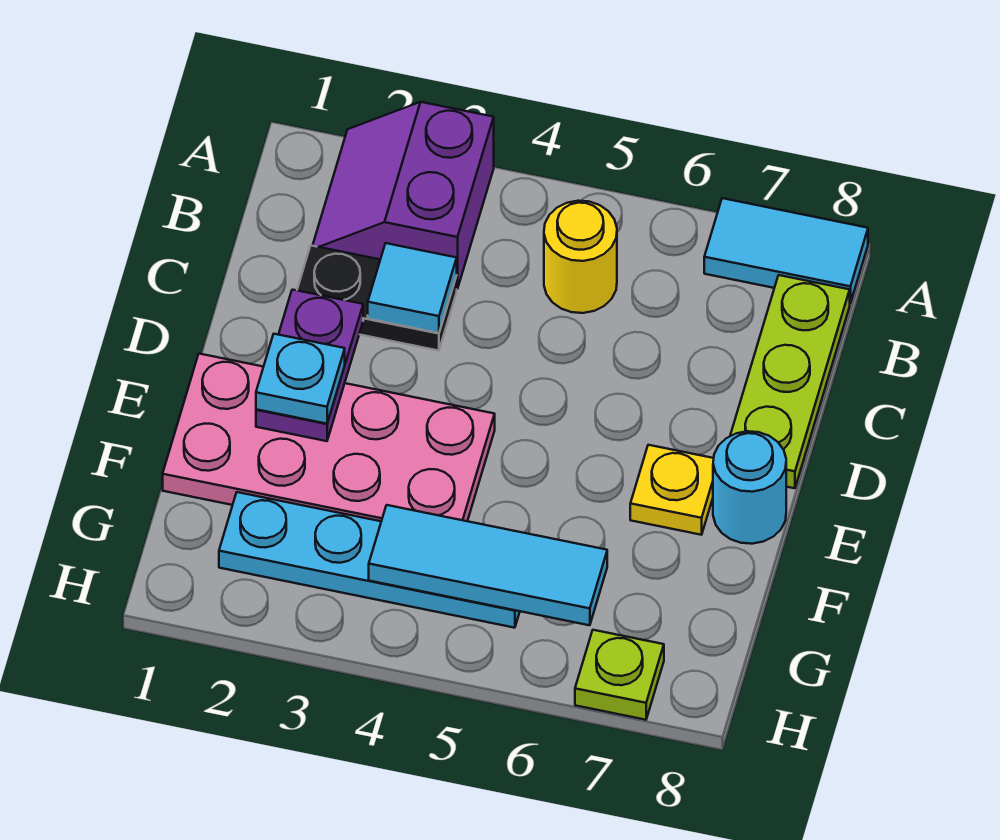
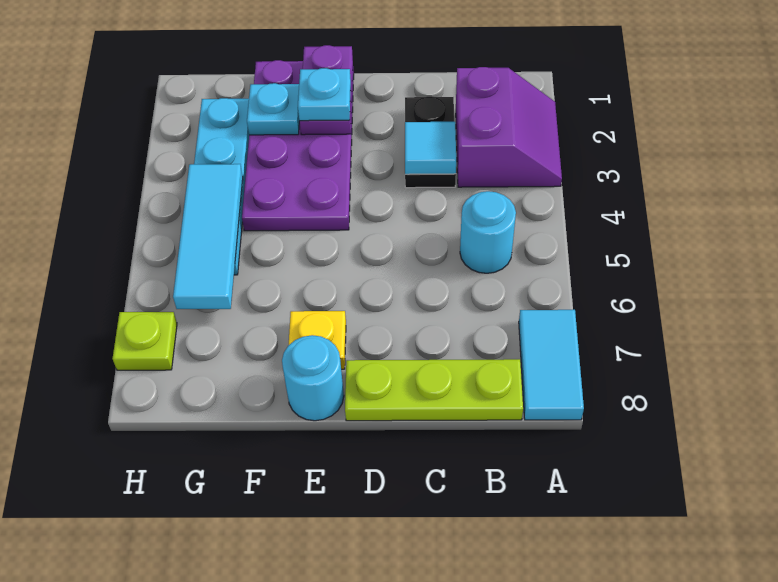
purple slope A2:B3 level 1 top 3 -> purple slope A2:B3 level 1 top B
yellow round brick B5 level 1 -> cyan round brick B5 level 1
purple plate D2:E2 level 2 -> purple plate E1:E2 level 2
pink plate E1:F4 level 1 -> purple plate E1:F4 level 1
none -> cyan plate F2 level 2

